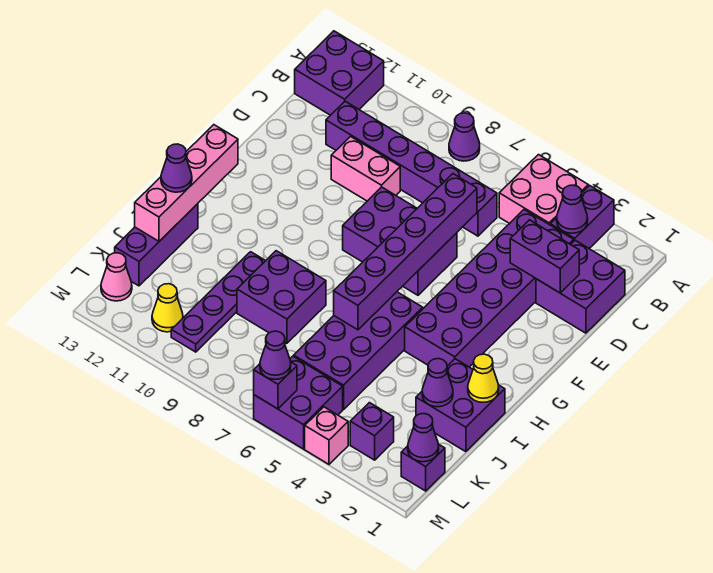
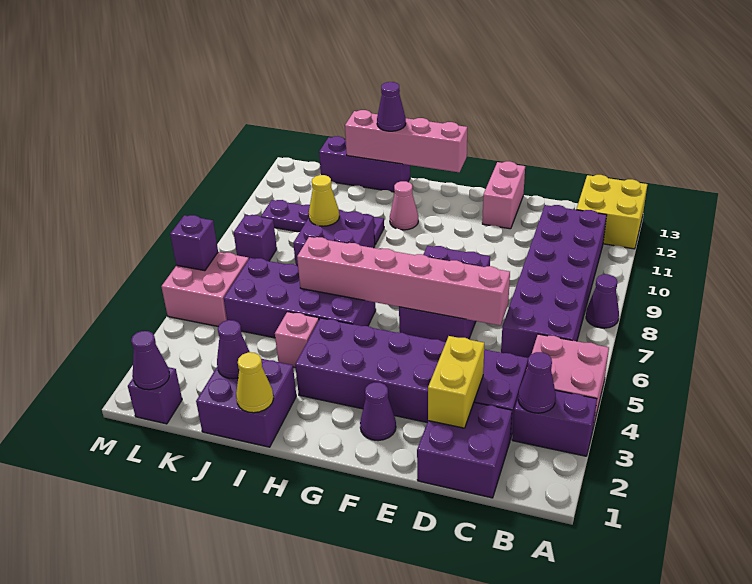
purple brick A12:B13 level 1 -> yellow brick A12:B13 level 1
purple brick C6:C11 level 1 -> purple brick B6:C11 level 1
purple brick D2:D3 level 2 -> yellow brick D2:D3 level 2
purple brick D6:I6 level 2 -> pink brick D6:I6 level 2
pink brick D9:D10 level 1 -> pink brick E12:E13 level 1
purple brick L3 level 1 -> purple brick L8 level 1
purple brick L5:M6 level 1 -> pink brick L5:M6 level 1
yellow cone L11 level 1 -> yellow cone J9 level 2
pink cone L13 level 1 -> pink cone H11 level 1
pink brick M4 level 1 -> pink brick I4 level 1
purple cone M6 level 3 -> purple cone F2 level 1

